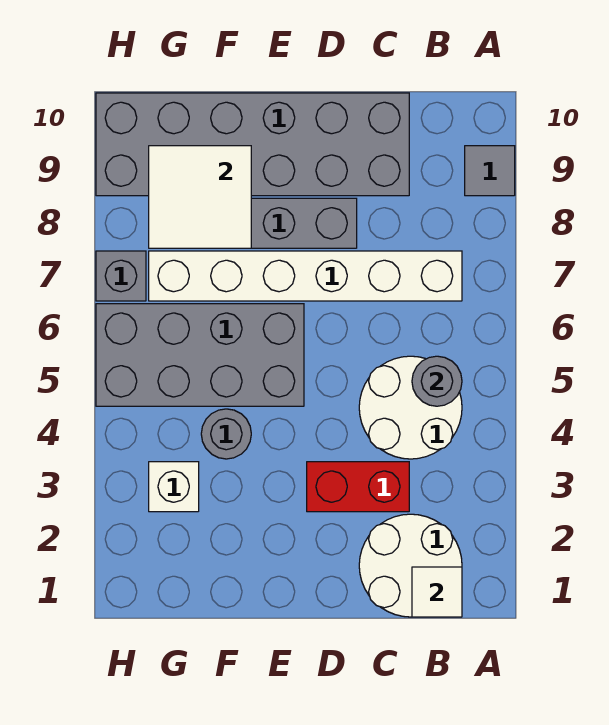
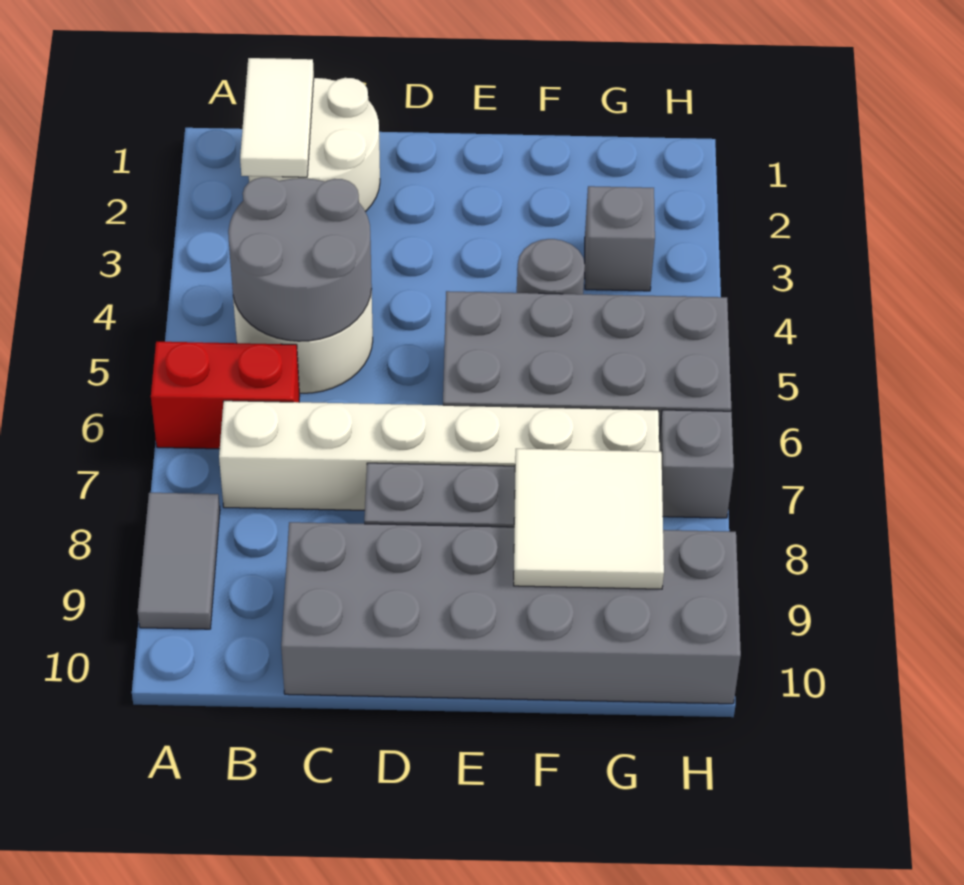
grey tile A9 level 1 -> grey tile A8:A9 level 1
white tile B1 level 2 -> white tile B1:B2 level 2
grey round brick B5 level 2 -> grey round brick B4:C5 level 2
red brick C3:D3 level 1 -> red brick A6:B6 level 1
white brick G3 level 1 -> grey brick G3 level 1

